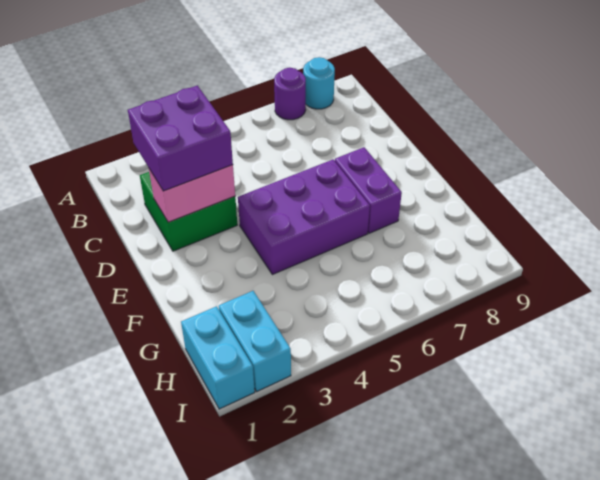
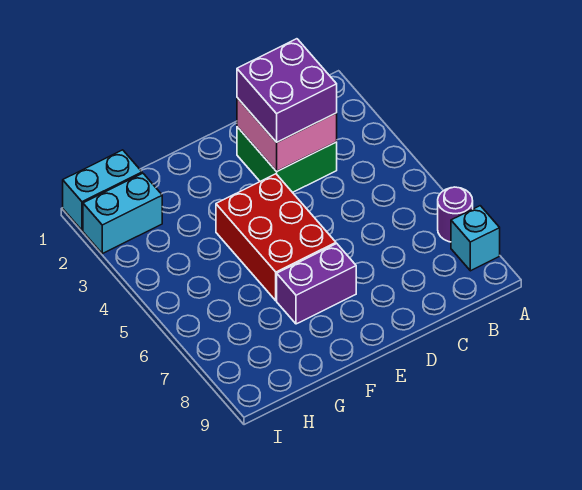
cyan round brick A8 level 1 -> cyan brick A8 level 1
pink brick D2:D3 level 2 -> pink brick C2:D3 level 2
purple brick E4:F6 level 1 -> red brick E4:F6 level 1

